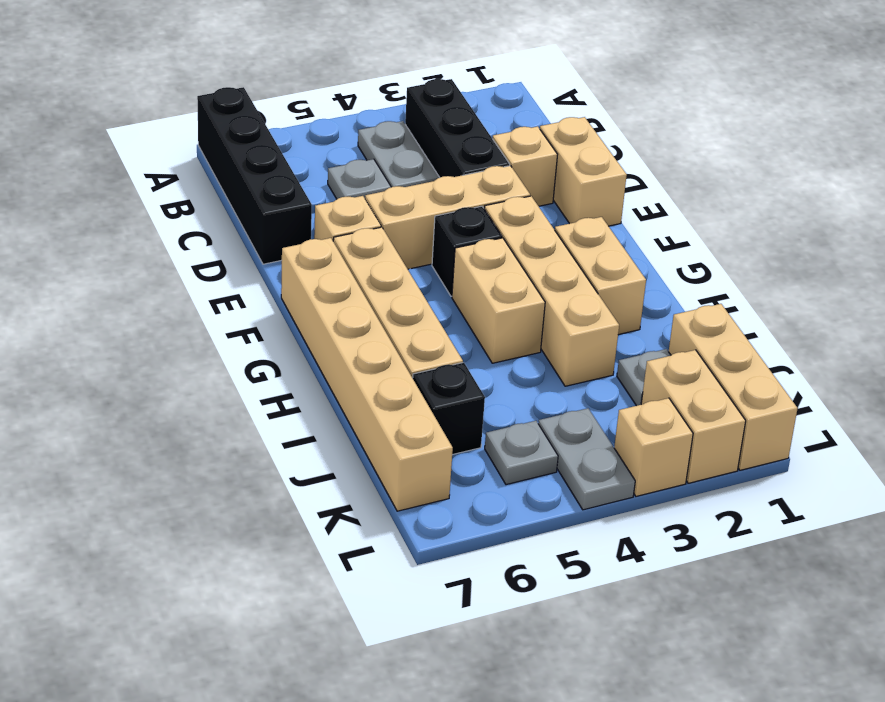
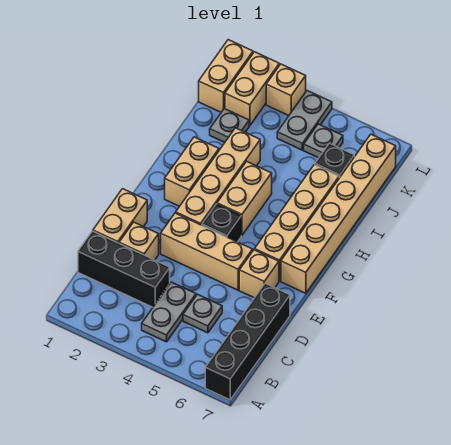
black brick B3:D3 level 1 -> black brick C1:C3 level 1
tan brick J1:L1 level 1 -> tan brick K1:L1 level 1

